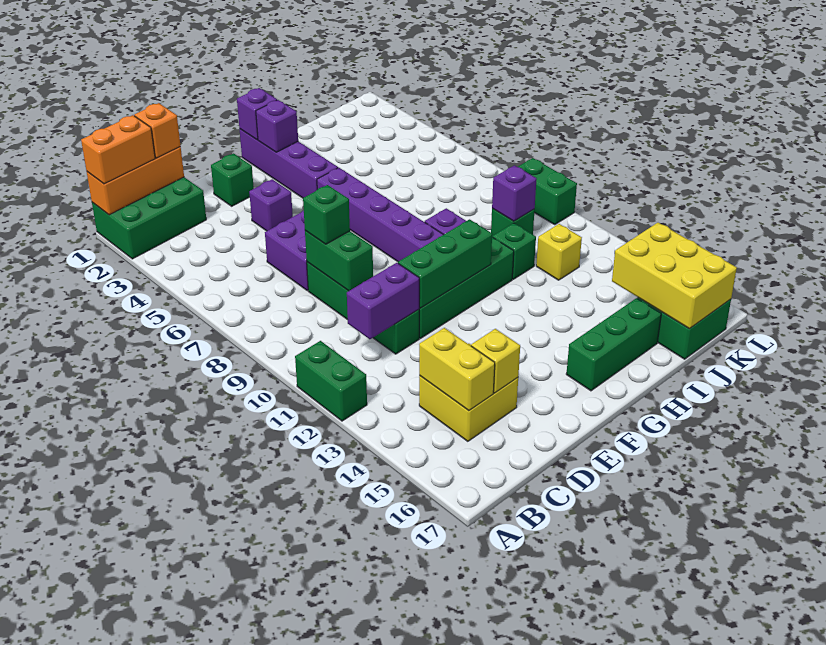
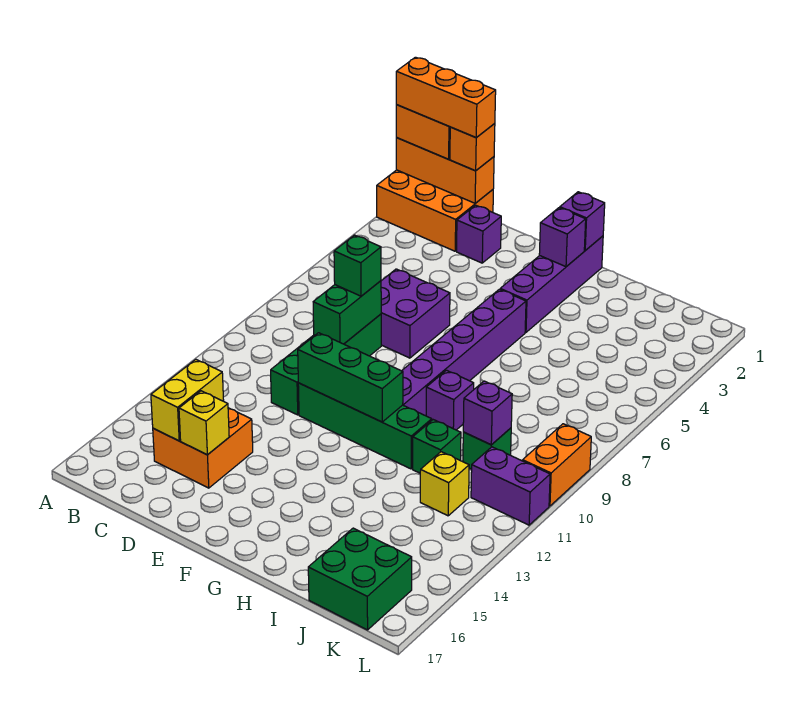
green brick A1:C2 level 1 -> orange brick A1:C2 level 1
none -> orange brick A1:C1 level 4
green brick A11:A12 level 1 -> none
purple brick C11:D11 level 2 -> purple brick K11:L11 level 1
yellow brick C14:D15 level 1 -> orange brick C14:D15 level 1
green brick E2 level 1 -> none
purple brick E4 level 1 -> purple brick D2 level 1
green brick G16:I16 level 1 -> none
yellow brick J15:K17 level 2 -> none
green brick L9:L10 level 1 -> orange brick L9:L10 level 1

